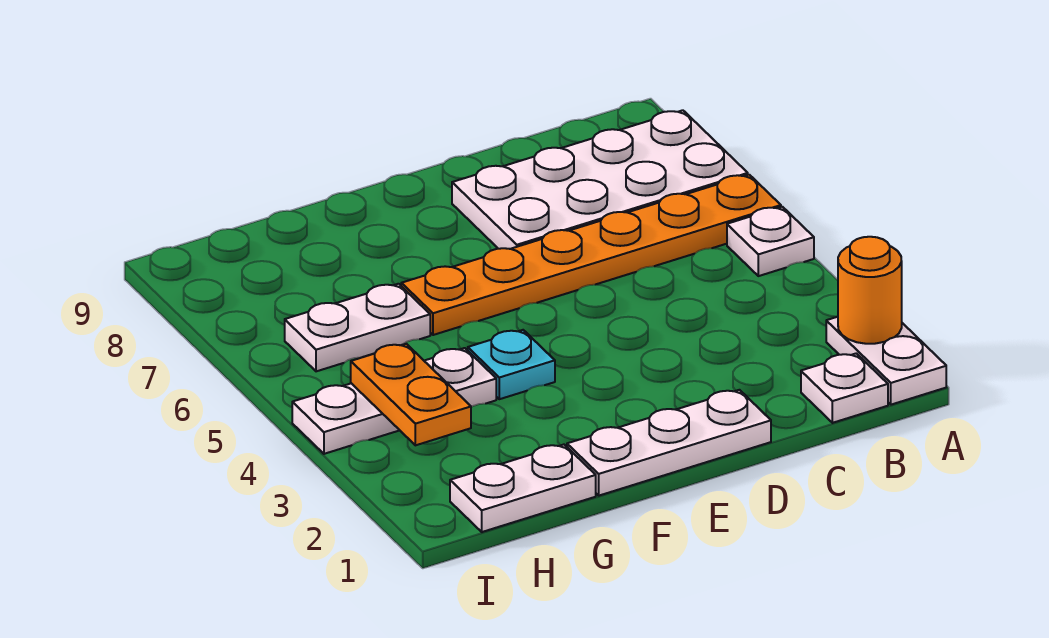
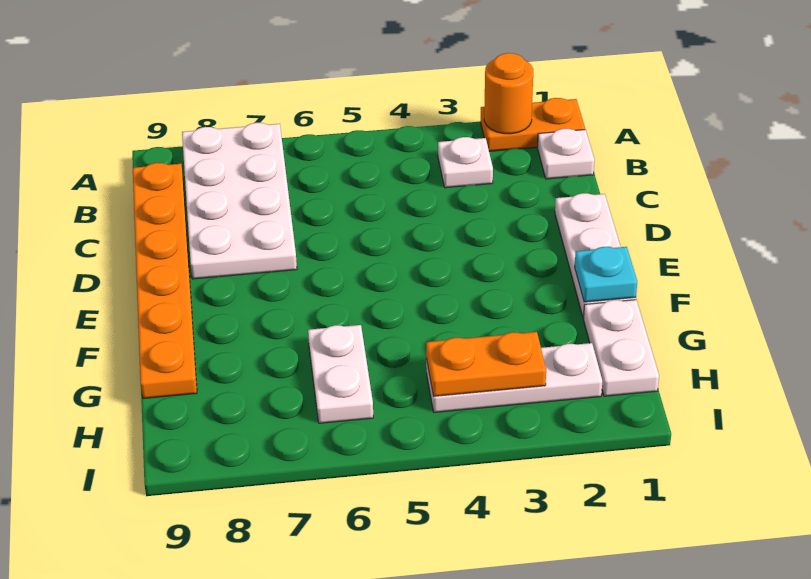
white plate A1:A2 level 1 -> orange plate A1:A2 level 1
white plate A5 level 1 -> white plate B3 level 1
orange plate A6:F6 level 1 -> orange plate B9:G9 level 1
cyan plate F4 level 1 -> cyan plate F1 level 2
white plate G4:I4 level 1 -> white plate H2:H4 level 1

